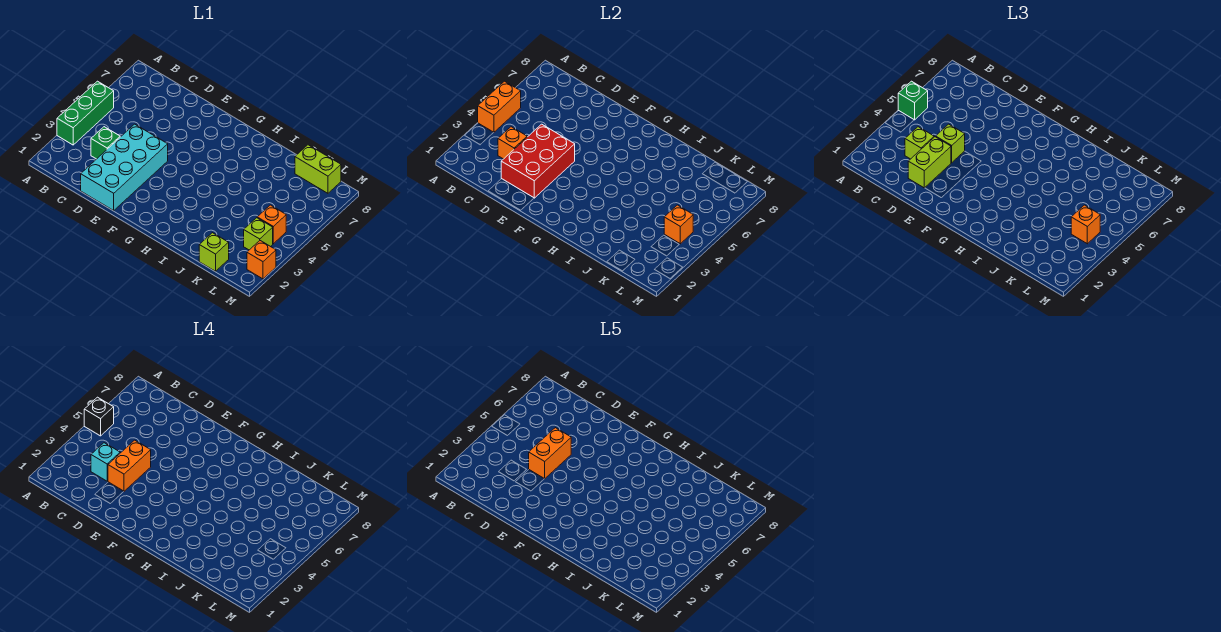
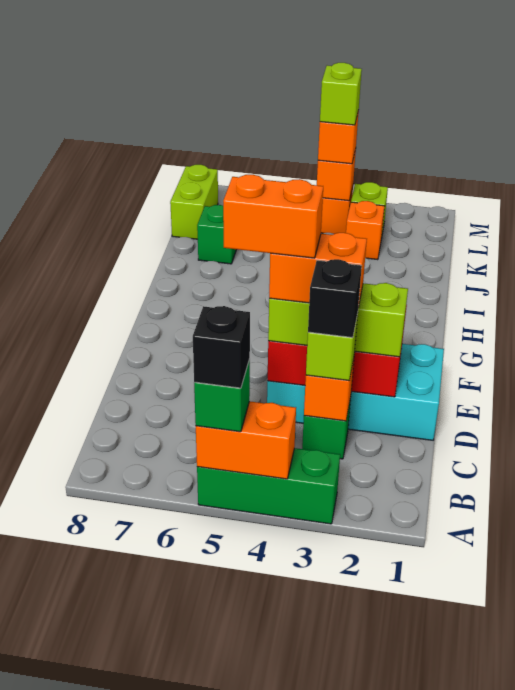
cyan brick C3 level 4 -> black brick C3 level 4
none -> green brick J7 level 1
lime brick K1 level 1 -> lime brick L4 level 4
orange brick M2 level 1 -> orange brick K3 level 1

